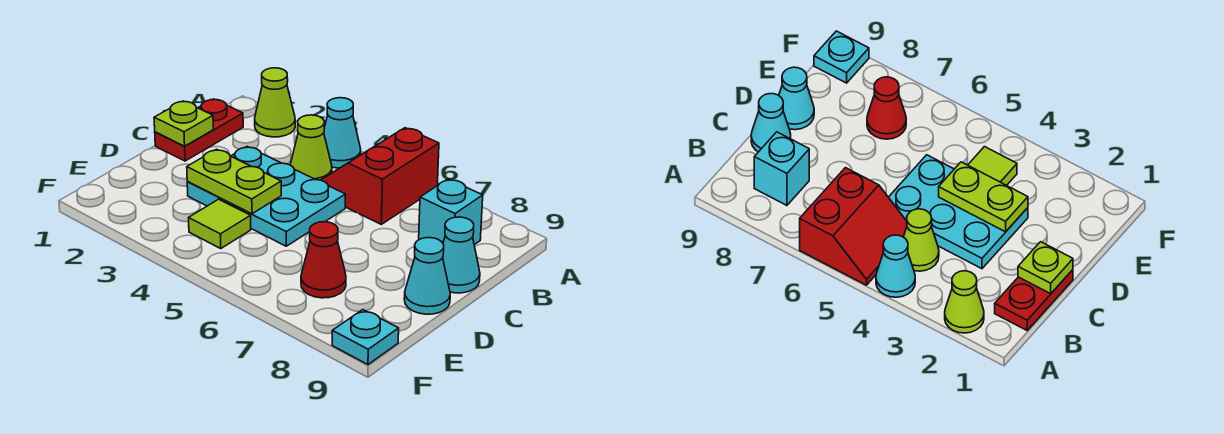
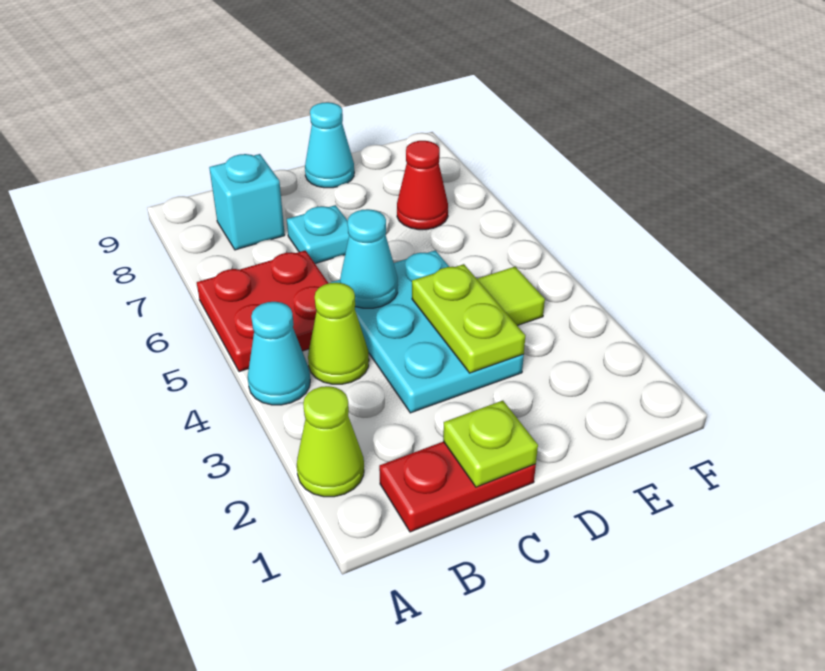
red slope A5:B6 level 1 top 6 -> red plate A5:B6 level 1
cyan cone C9 level 1 -> cyan cone C5 level 2
cyan plate F9 level 1 -> cyan plate C7 level 1

